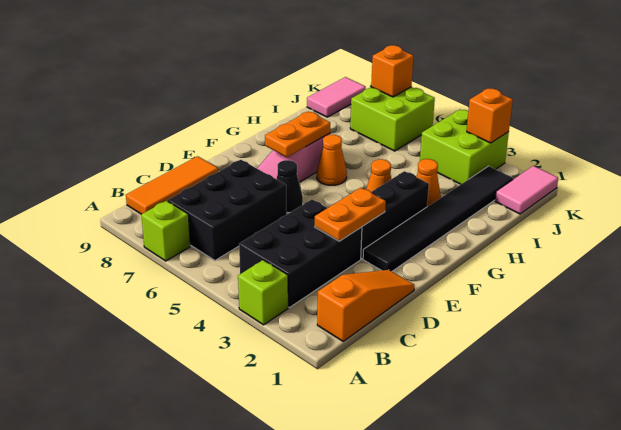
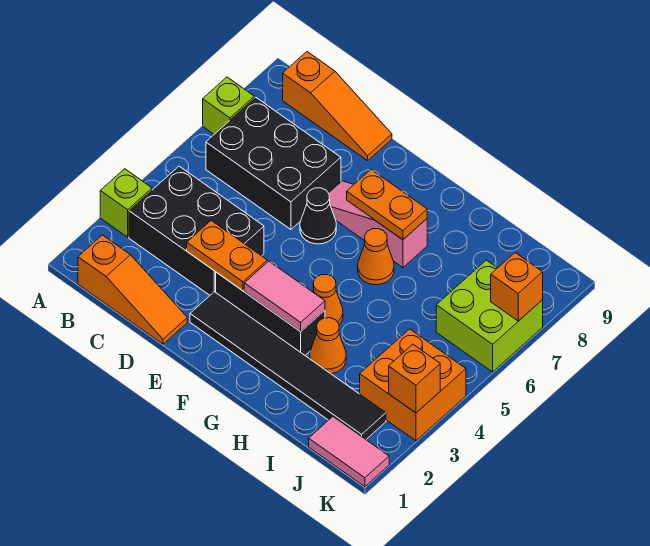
orange tile B9:D9 level 1 -> orange slope B9:D9 level 1 top B
lime brick J3:K4 level 1 -> orange brick J3:K4 level 1
pink tile J9:K9 level 1 -> pink tile F3:G3 level 2

